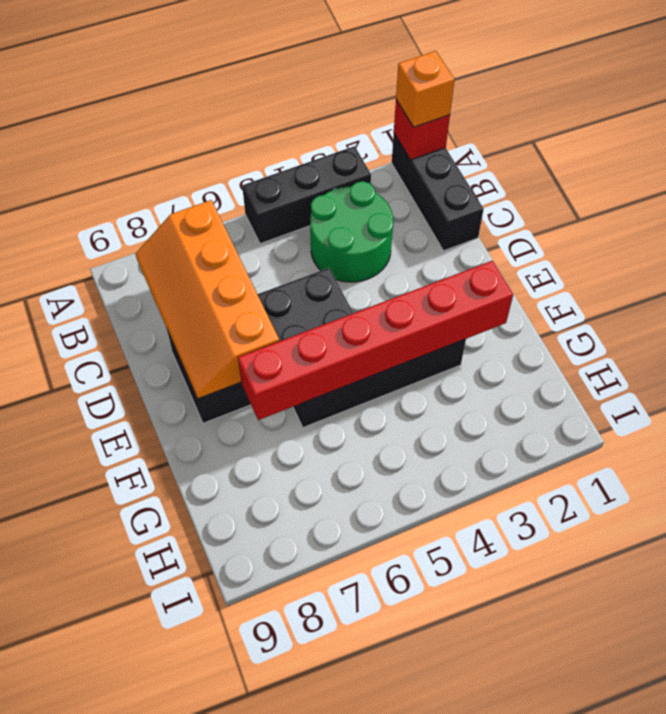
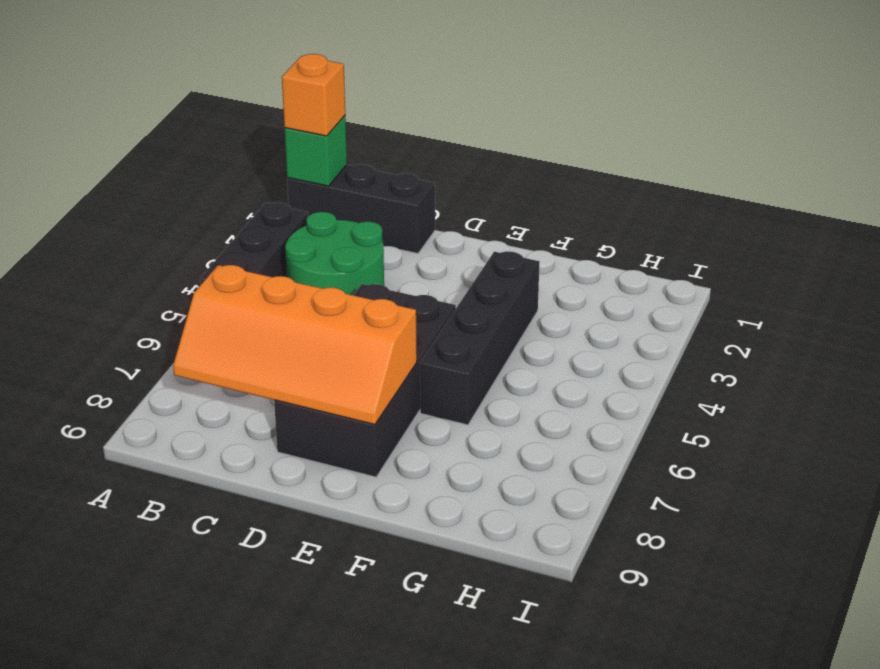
red brick A1 level 2 -> green brick A1 level 2
red brick F2:F7 level 2 -> none

